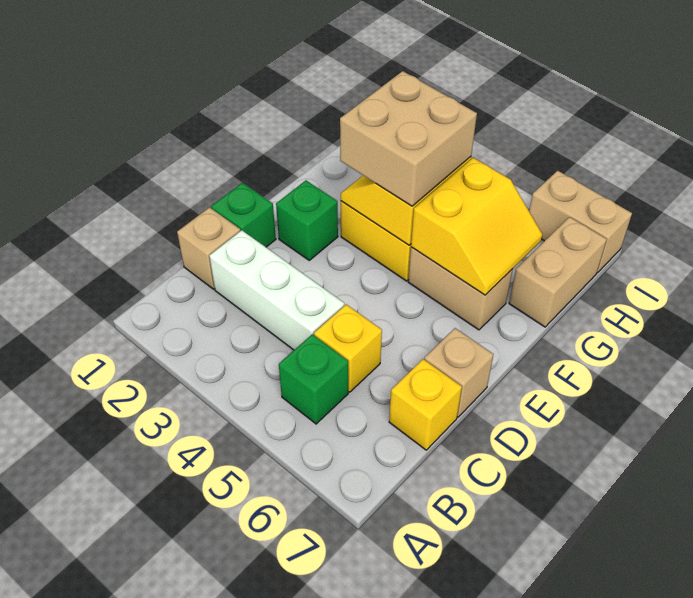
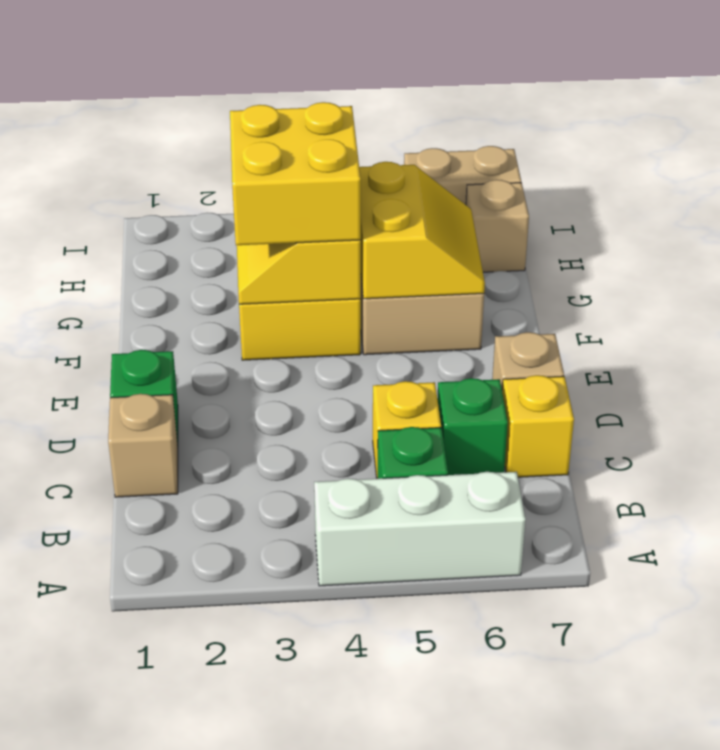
white brick C2:C4 level 1 -> white brick A4:A6 level 1
green brick E2 level 1 -> green brick C6 level 1
tan brick F3:G4 level 3 -> yellow brick F3:G4 level 3
tan brick G7:H7 level 1 -> tan brick H7 level 1

